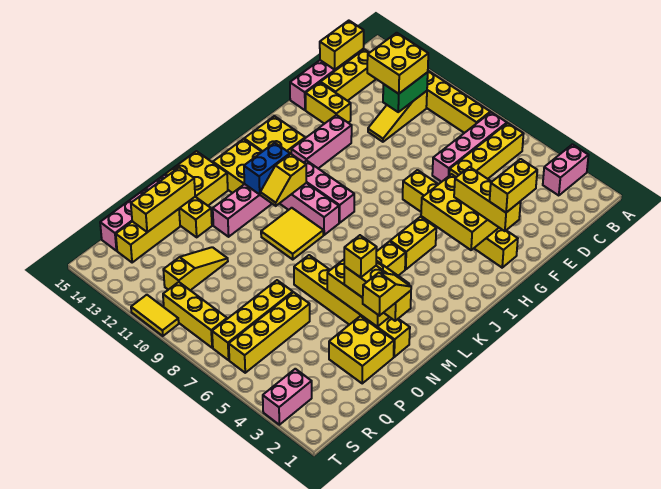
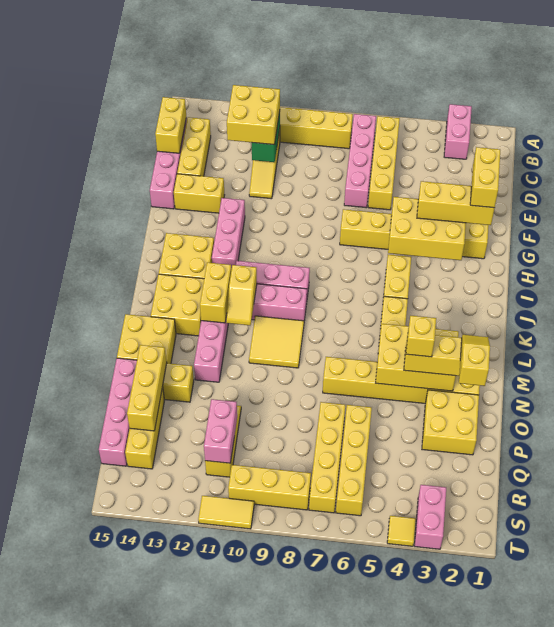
blue brick K12:L12 level 2 -> yellow brick K12:L12 level 2
none -> pink brick Q11:R11 level 2
none -> yellow tile T4 level 1

